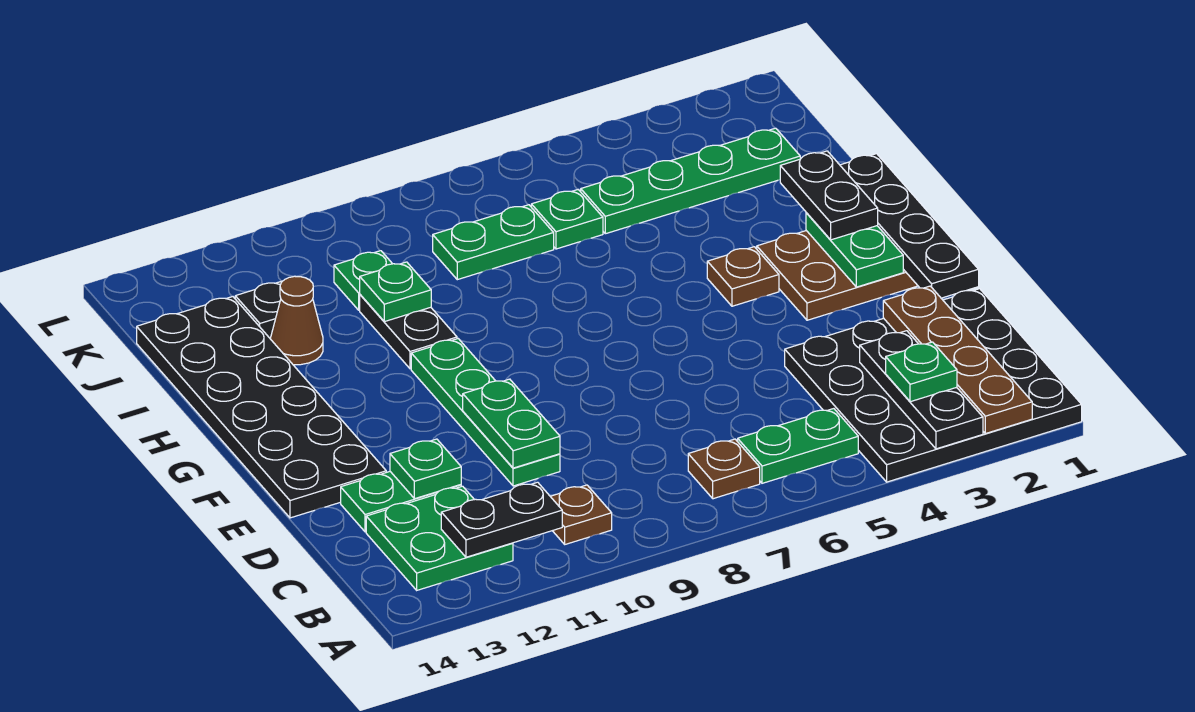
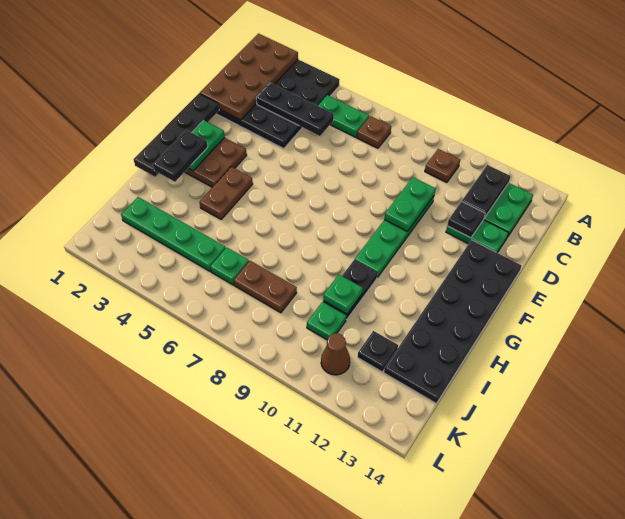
brown plate A2:D2 level 2 -> brown plate A1:D2 level 2
black plate A3:C3 level 2 -> black plate C3:C5 level 2
green plate B3 level 3 -> none
black plate B11:B12 level 2 -> black plate B12:C12 level 2
green plate D12 level 2 -> black plate D12 level 2
brown plate G4 level 1 -> brown plate G4:H4 level 1
brown cone I12 level 1 -> brown cone K11 level 1
green plate J7:J8 level 1 -> brown plate J7:J8 level 1

